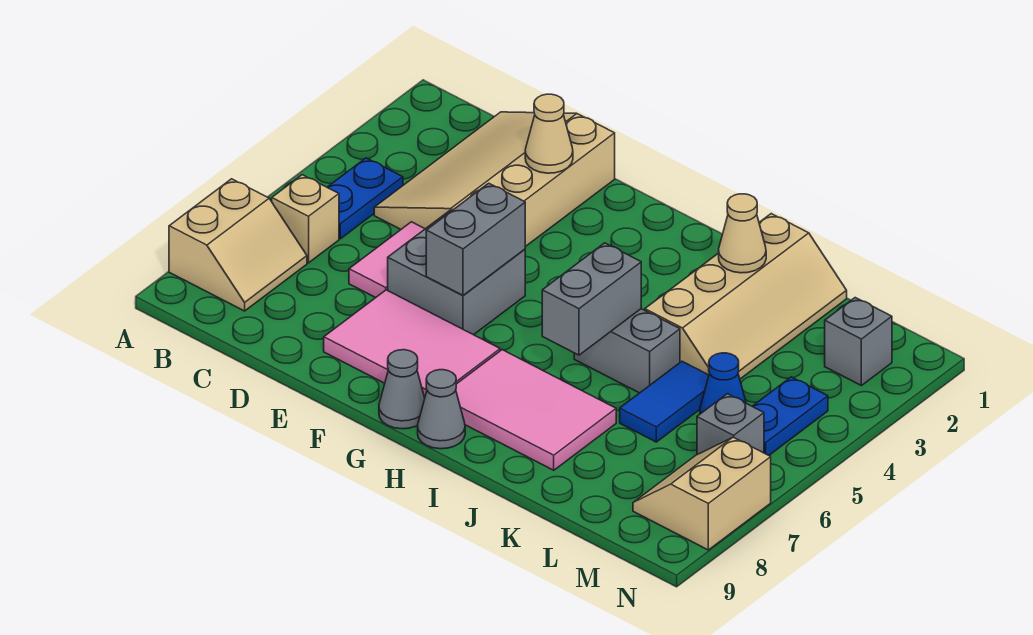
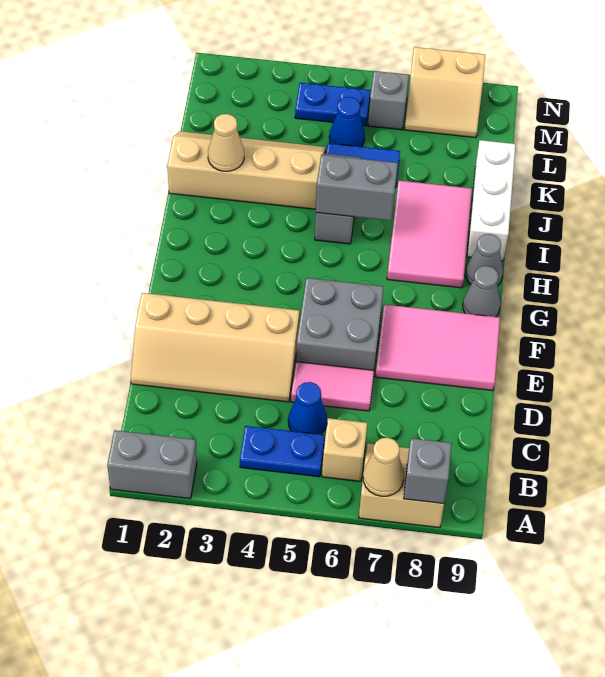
tan slope C1:E4 level 1 top E -> tan slope D1:E4 level 1 top E
none -> blue cone C5 level 1
tan cone E2 level 2 -> tan cone A7 level 2
pink tile E7:G8 level 1 -> pink tile E7:F9 level 1
grey brick F5:F6 level 2 -> grey brick A1:A2 level 1
none -> white brick I9:K9 level 1
grey brick M2 level 1 -> grey brick A8 level 2

